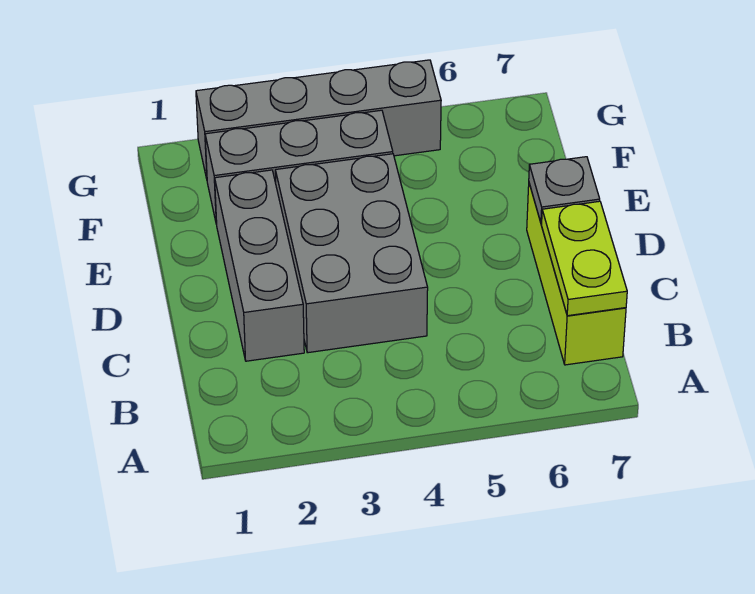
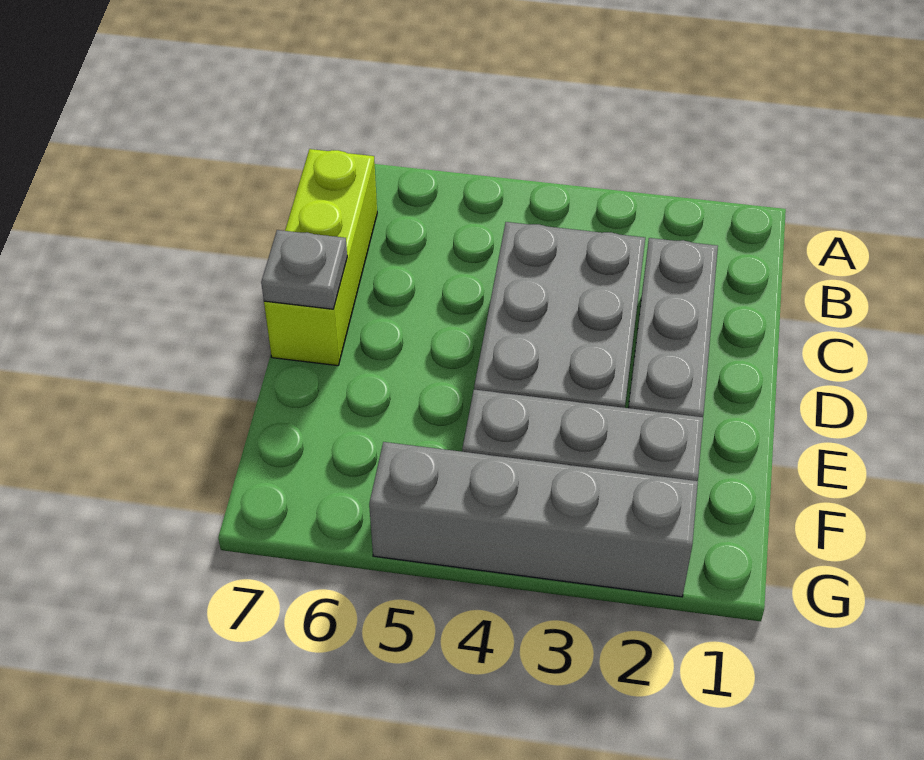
lime plate B7:C7 level 2 -> none

